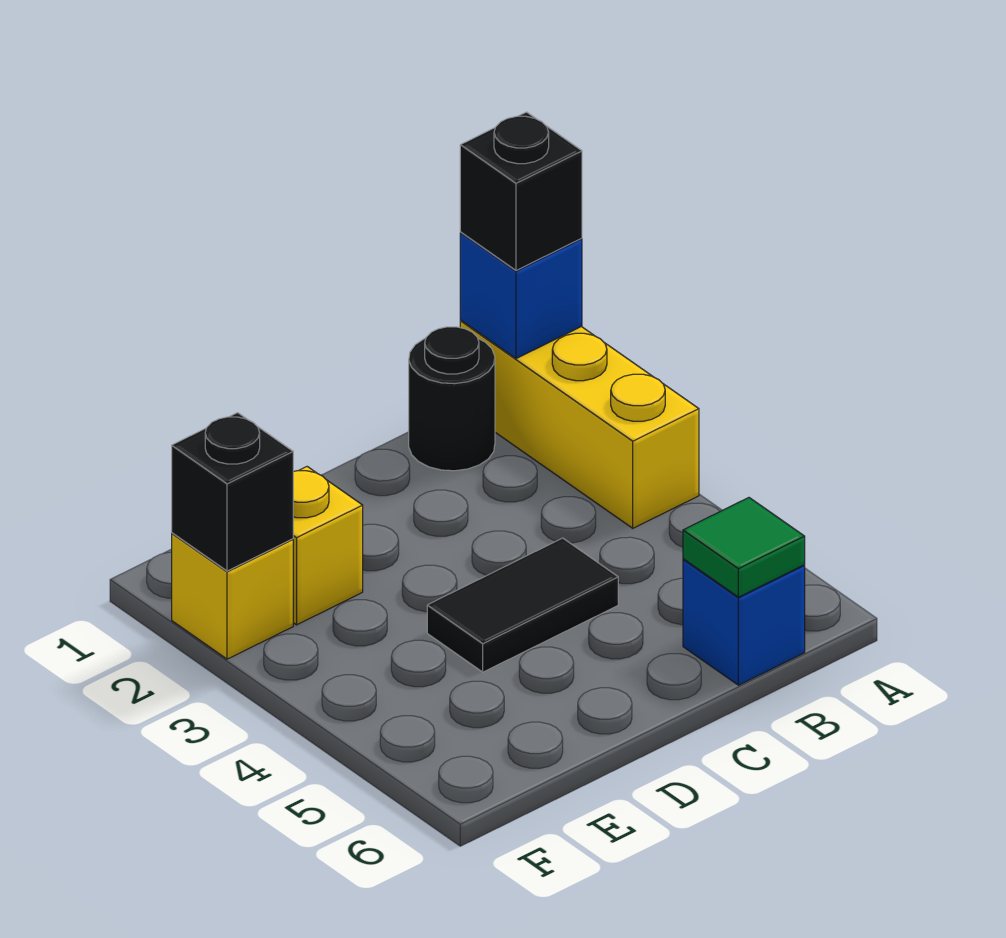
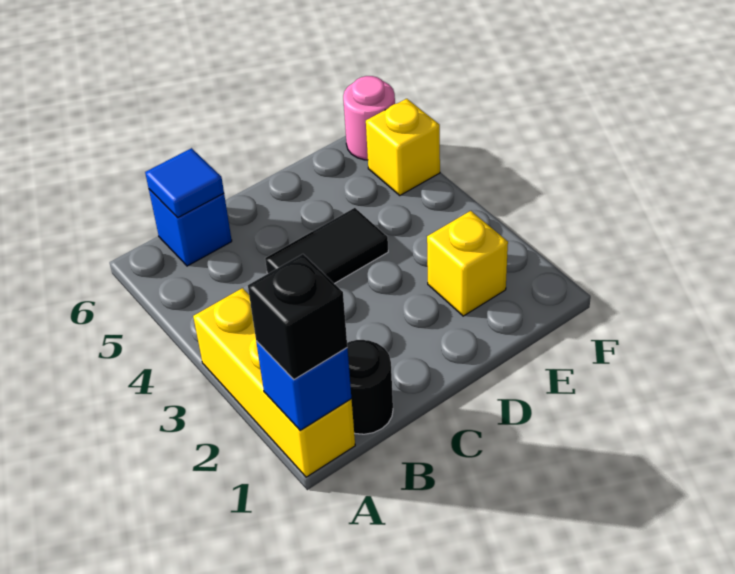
green tile B6 level 2 -> blue tile B6 level 2
yellow brick F2 level 1 -> yellow brick F5 level 1
black brick F2 level 2 -> none
none -> pink round brick F6 level 1

